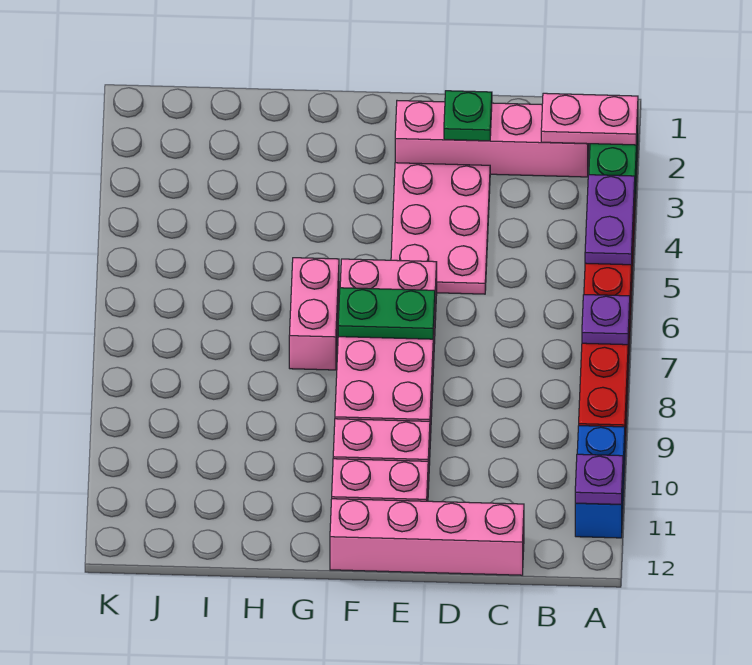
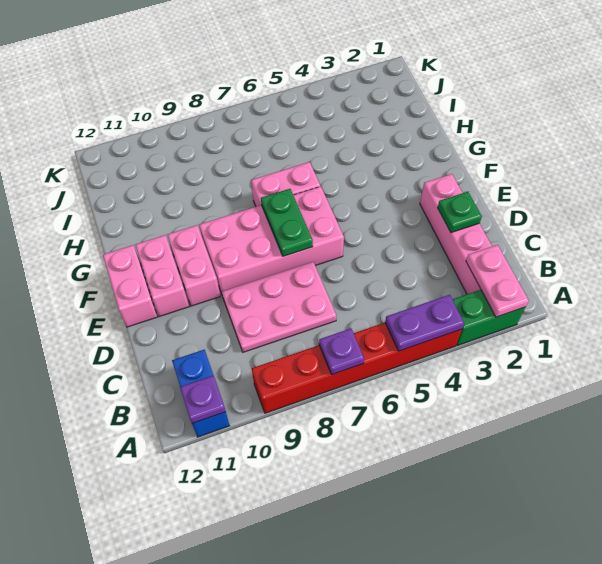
blue brick A10:A11 level 1 -> blue brick A11:B11 level 1
pink brick C12:F12 level 1 -> pink brick E12:F12 level 1
pink plate D3:E5 level 1 -> pink plate C7:D9 level 1

